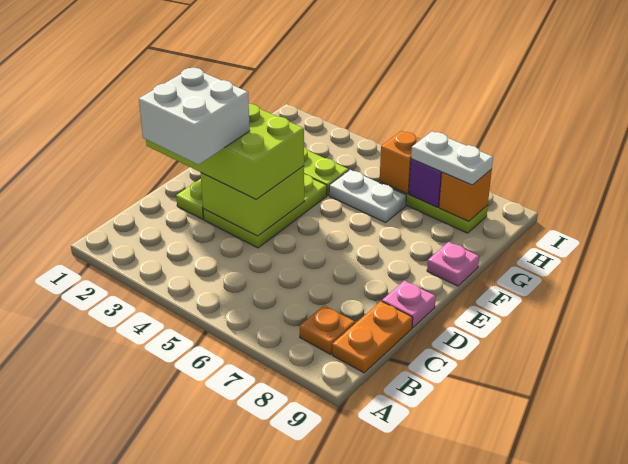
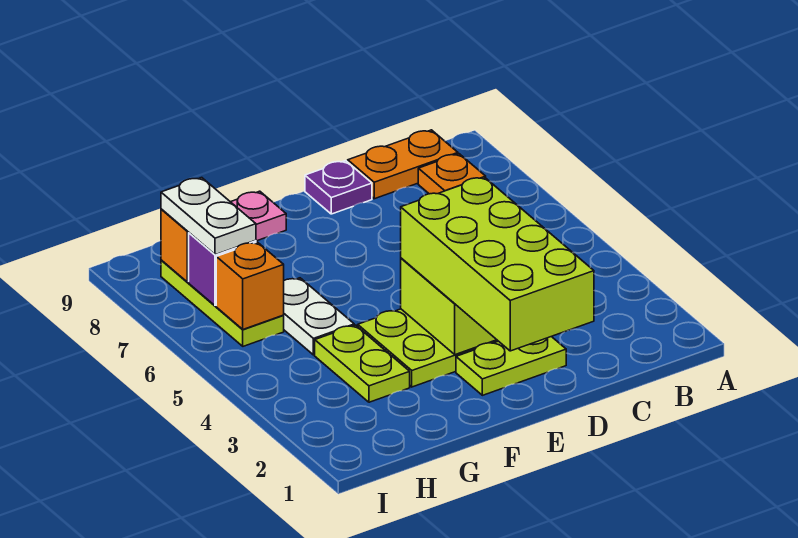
white brick C2:D3 level 4 -> none
pink plate D9 level 1 -> purple plate D9 level 1

